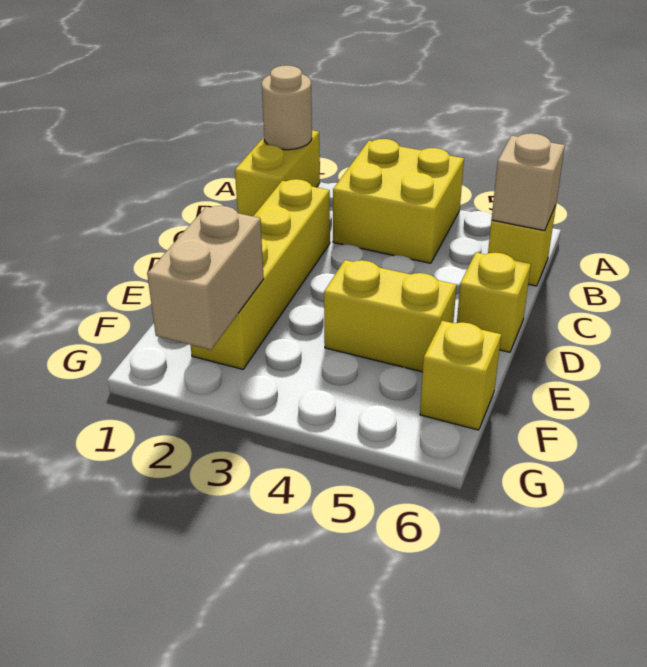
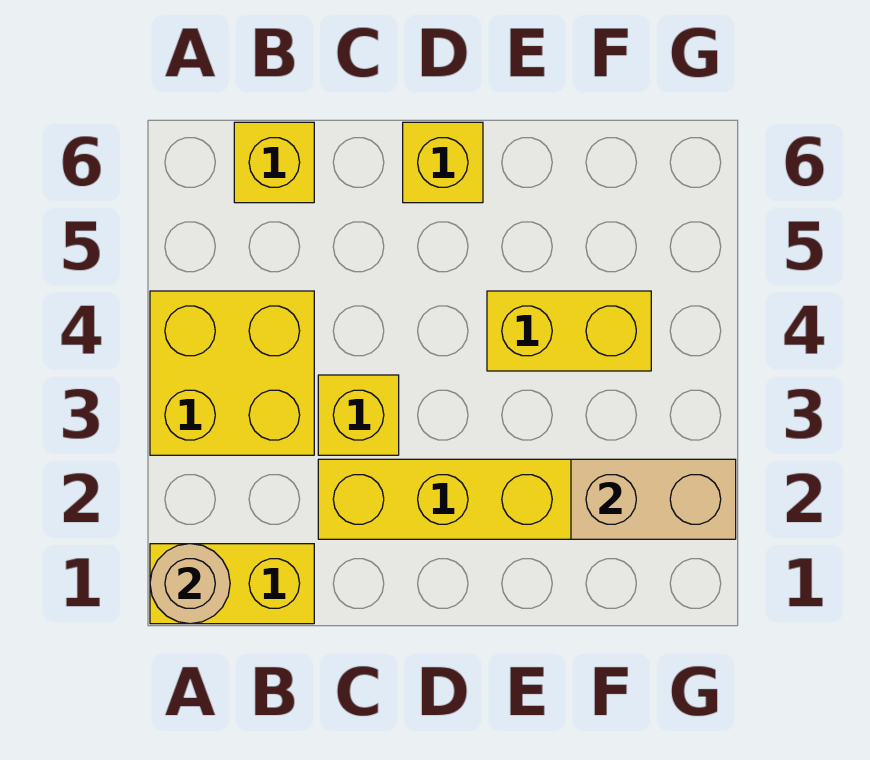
tan brick B6 level 2 -> none
yellow brick E4:E5 level 1 -> yellow brick E4:F4 level 1
yellow brick F6 level 1 -> yellow brick C3 level 1

